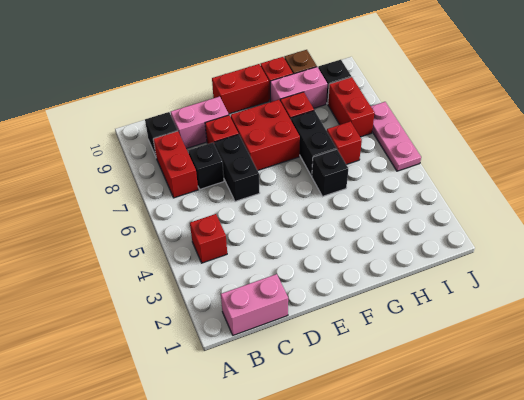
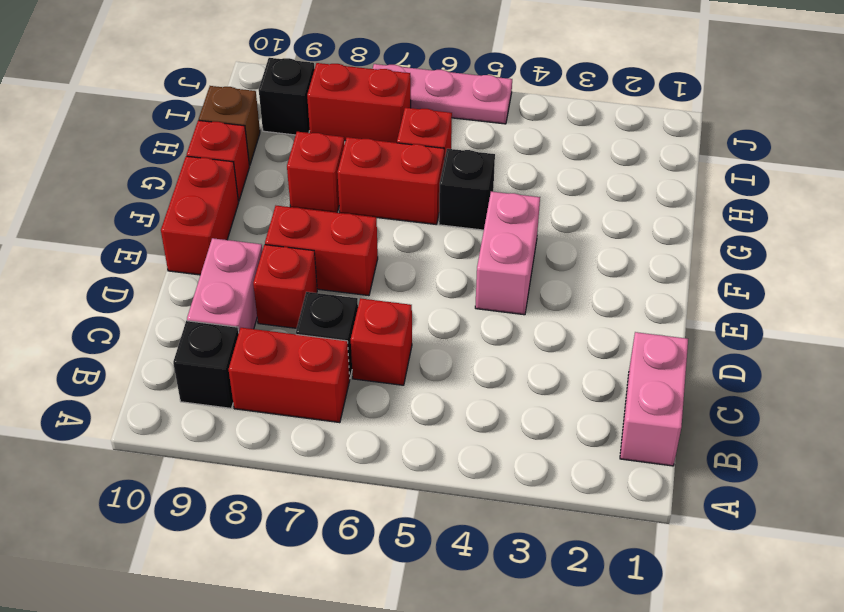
red brick B4 level 1 -> red brick C6 level 1
black brick D6:D7 level 1 -> none
red brick E7:F8 level 1 -> red brick E7:E8 level 1
black brick G6:G7 level 1 -> red brick G6:G7 level 1
pink brick G9:H9 level 1 -> pink brick E4:F4 level 1

